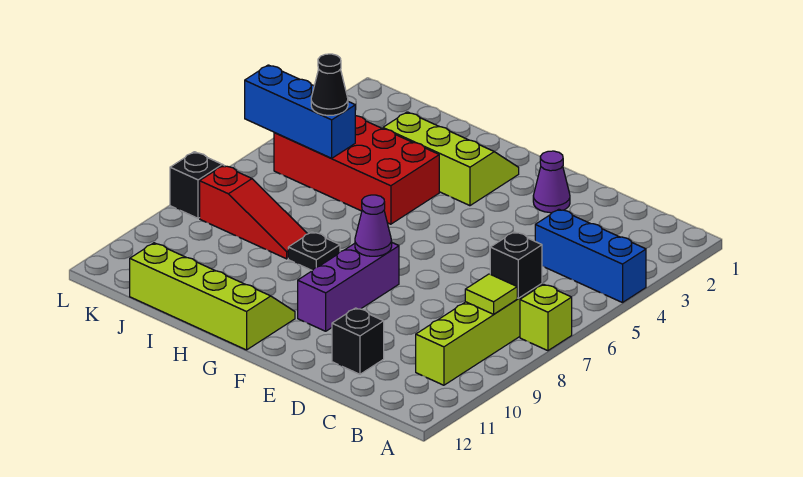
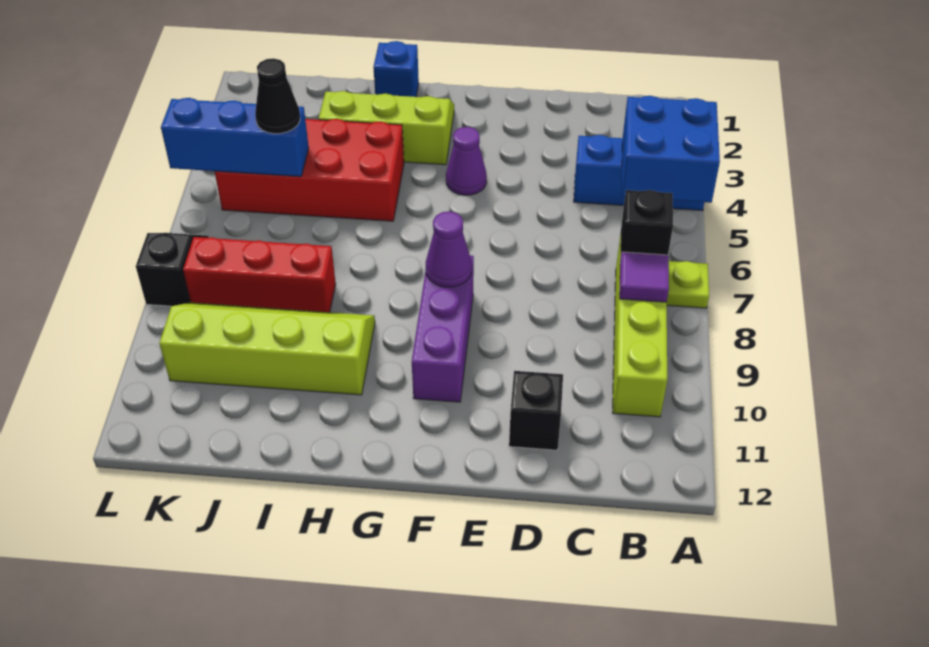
none -> blue brick A4:B5 level 2
lime brick A7 level 1 -> lime plate A7 level 1
lime tile B8 level 2 -> purple tile B8 level 2
purple cone E2 level 1 -> purple cone F4 level 1
lime slope G11:J12 level 1 top 12 -> lime slope H9:K10 level 1 top 10
none -> blue brick H1 level 1
black plate H8 level 1 -> none
red slope I8:K8 level 1 top K -> red brick I8:K8 level 1

